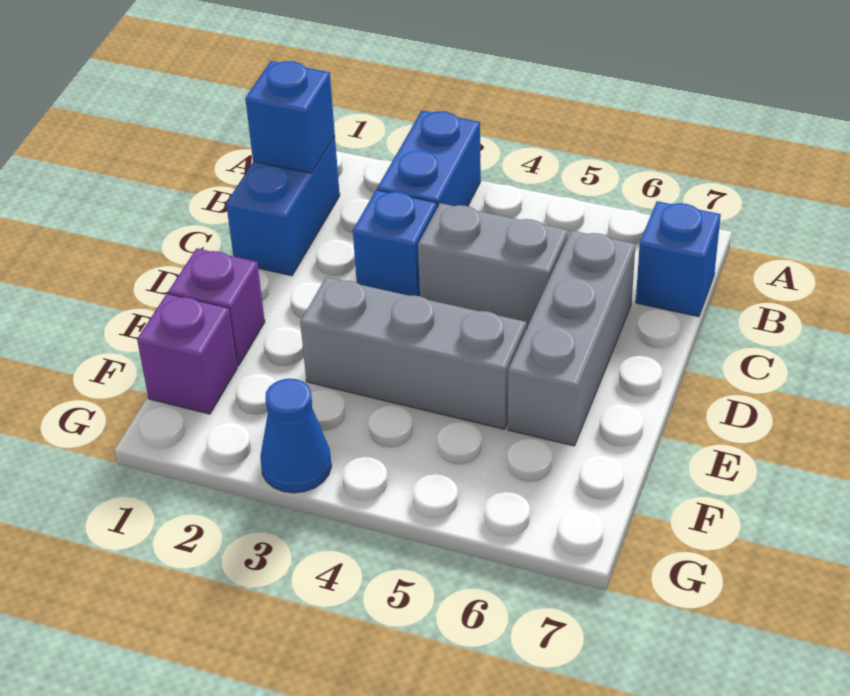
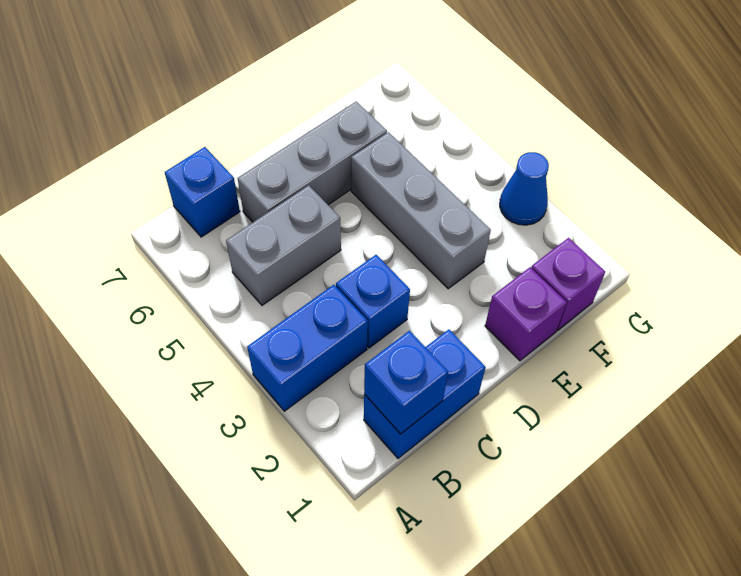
grey brick C4:C5 level 1 -> grey brick B5:C5 level 1

